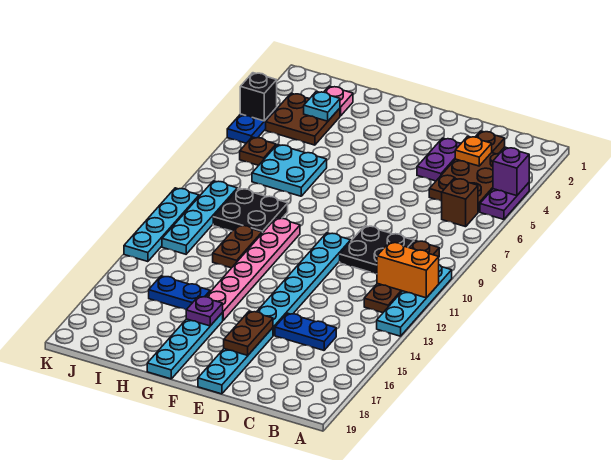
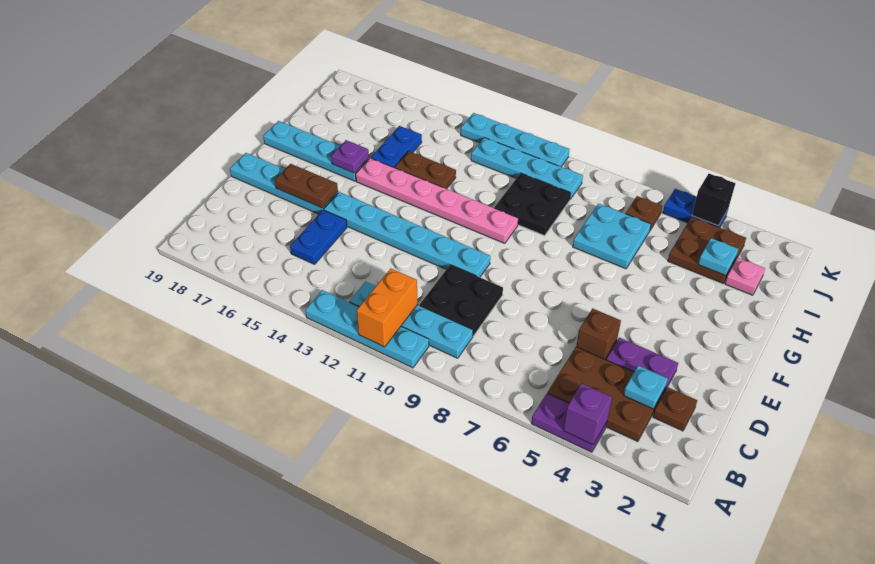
brown brick B6 level 1 -> brown brick D5 level 1
brown plate B9:B12 level 1 -> cyan plate B9:B12 level 1
orange plate C3 level 2 -> cyan plate C3 level 2
brown plate H11:H12 level 1 -> brown plate H13:H14 level 1

